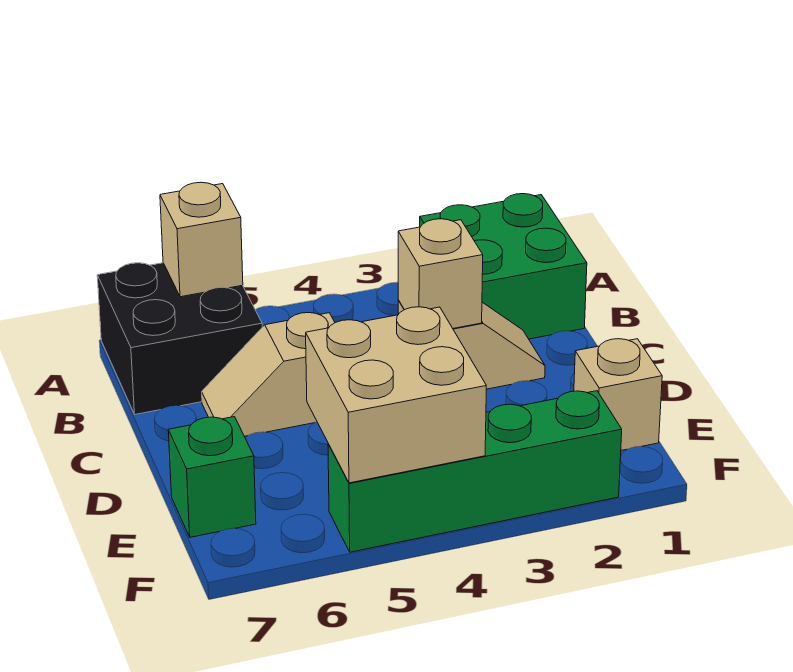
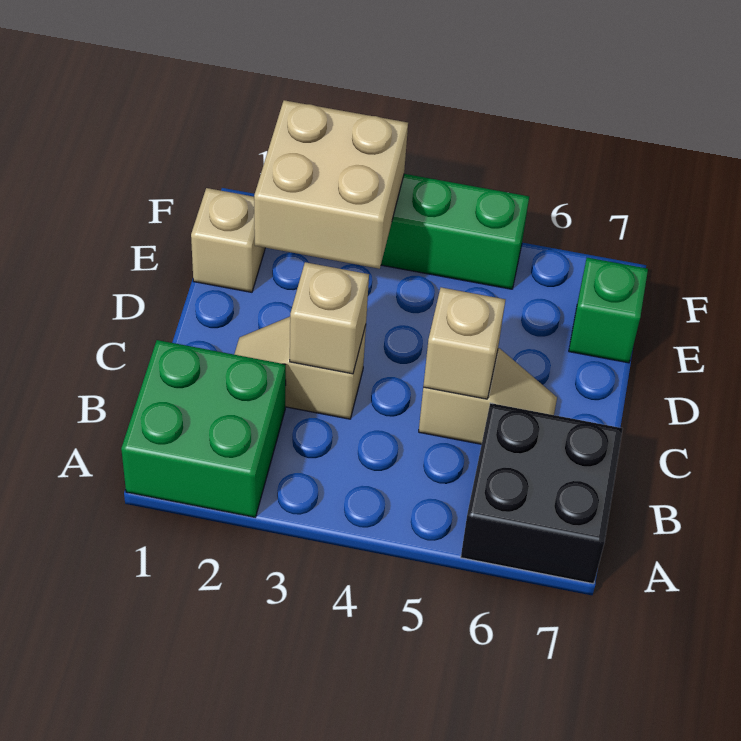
tan brick A6 level 2 -> tan brick C5 level 2
tan brick E4:F5 level 2 -> tan brick E2:F3 level 2

